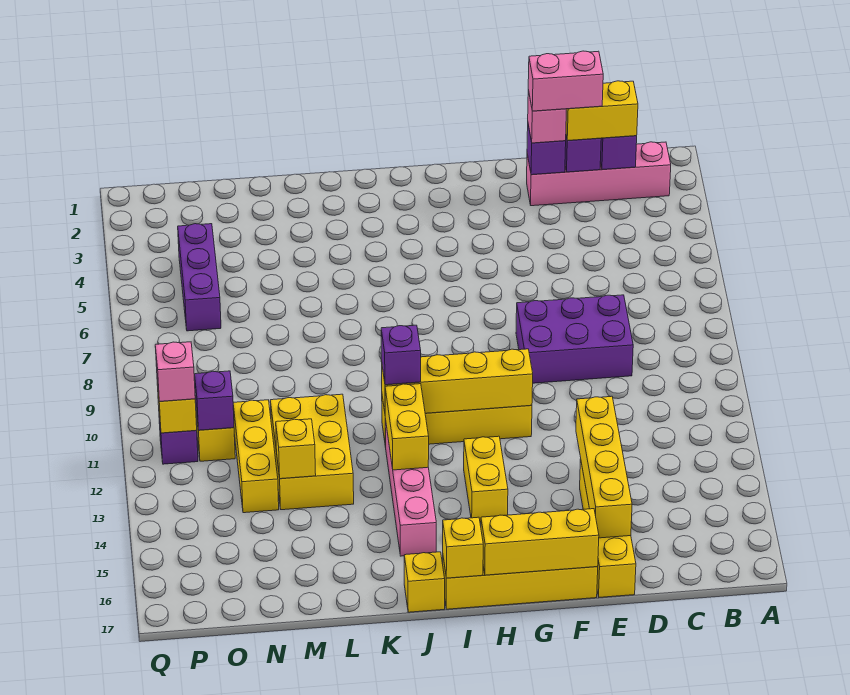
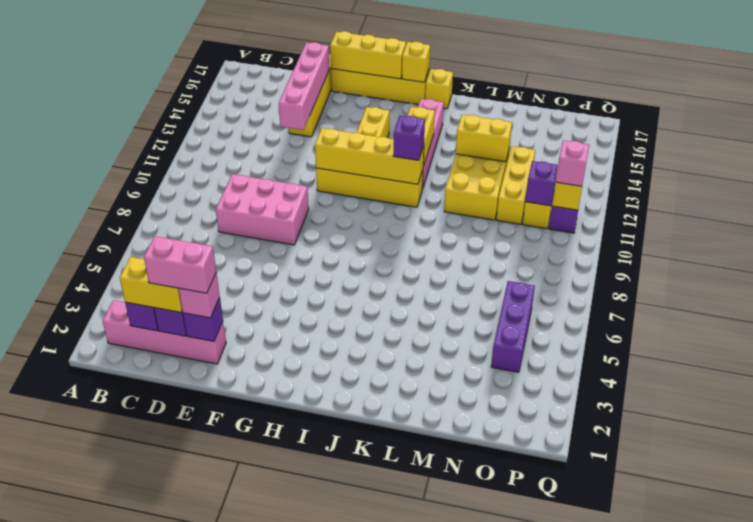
purple brick D8:F9 level 1 -> pink brick D8:F9 level 1
yellow brick E13:E16 level 2 -> pink brick E13:E16 level 2
yellow brick M13 level 2 -> yellow brick L13:M13 level 2

